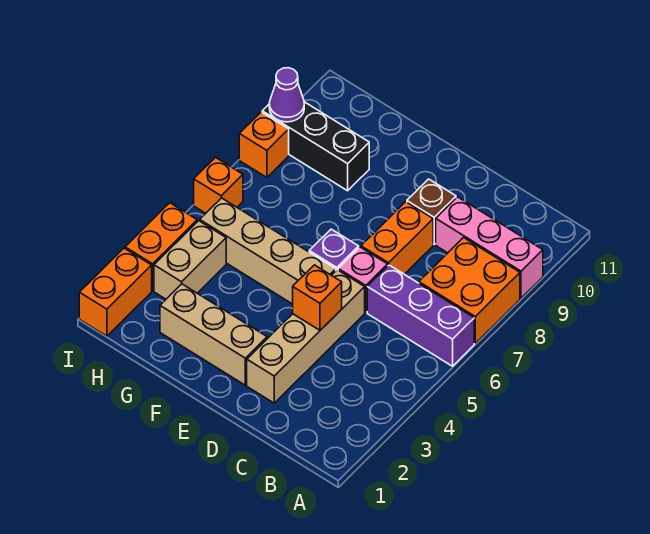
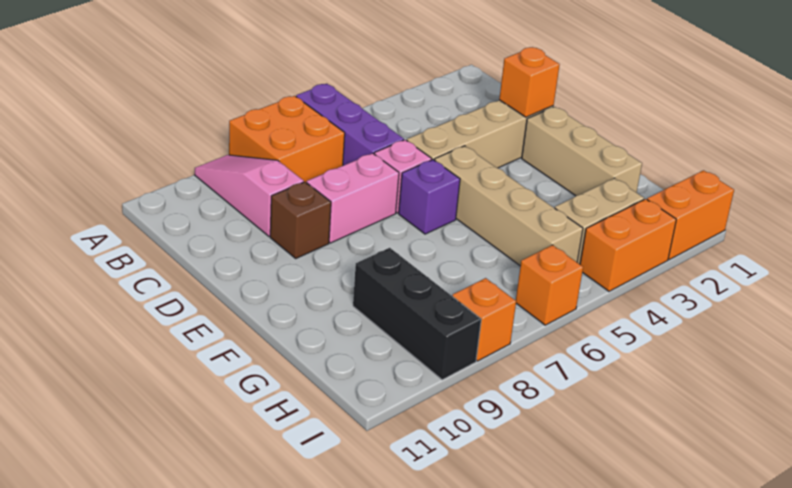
pink brick A9:C9 level 1 -> pink slope A9:C9 level 1 top C
orange brick D4 level 2 -> orange brick D2 level 2
orange brick D7:D8 level 1 -> pink brick D7:D8 level 1
purple cone I9 level 2 -> none

